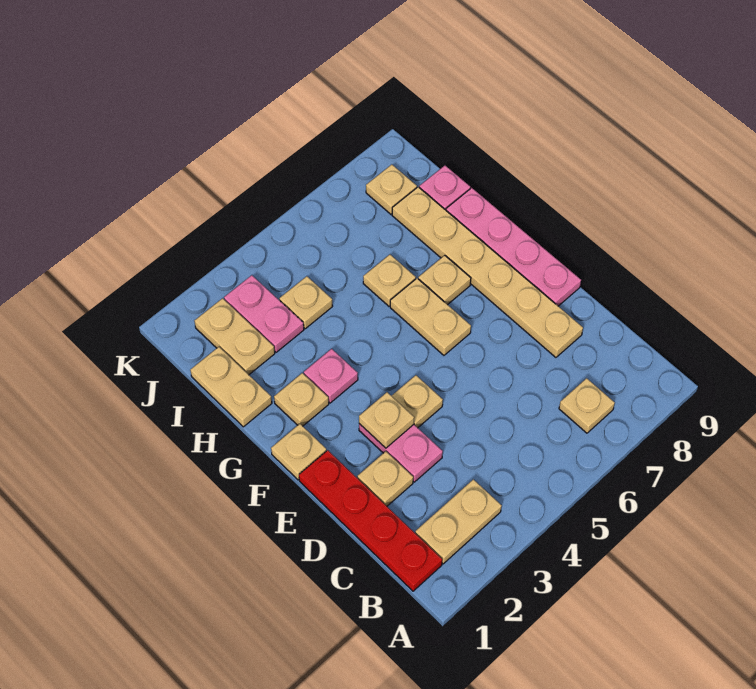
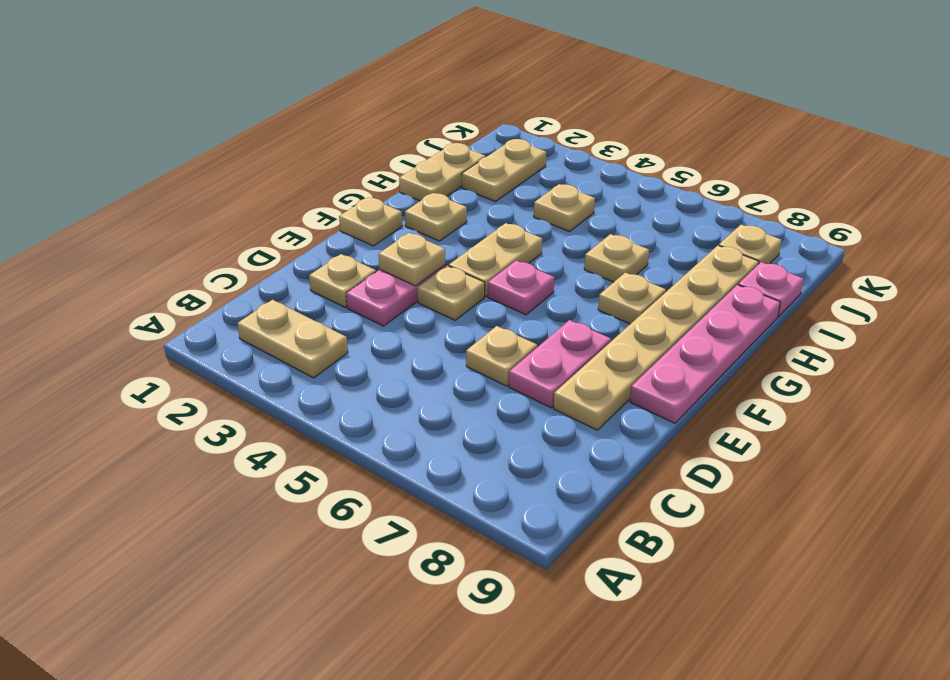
red plate B1:E1 level 1 -> none
tan plate B7 level 1 -> tan plate D6 level 1
tan plate F6:G6 level 1 -> tan plate F4:G4 level 1
pink plate G3 level 1 -> pink plate F5 level 1
pink plate I3:J3 level 1 -> pink plate D7:E7 level 1

